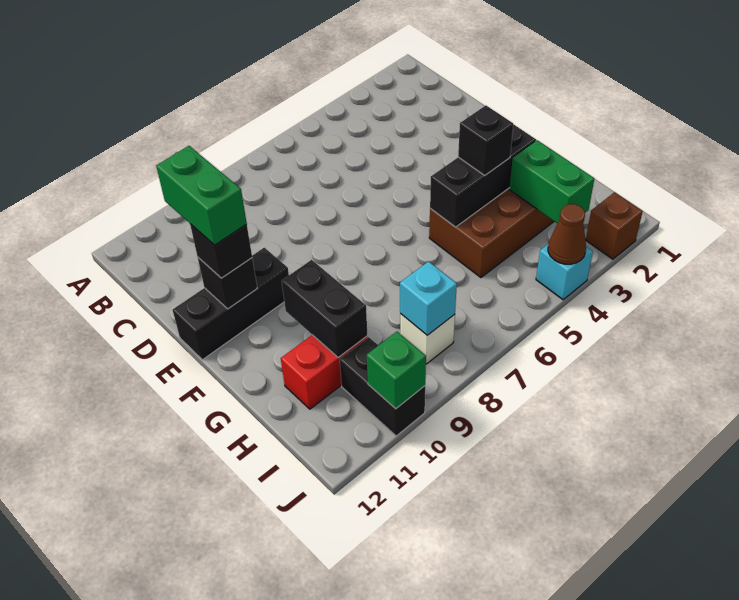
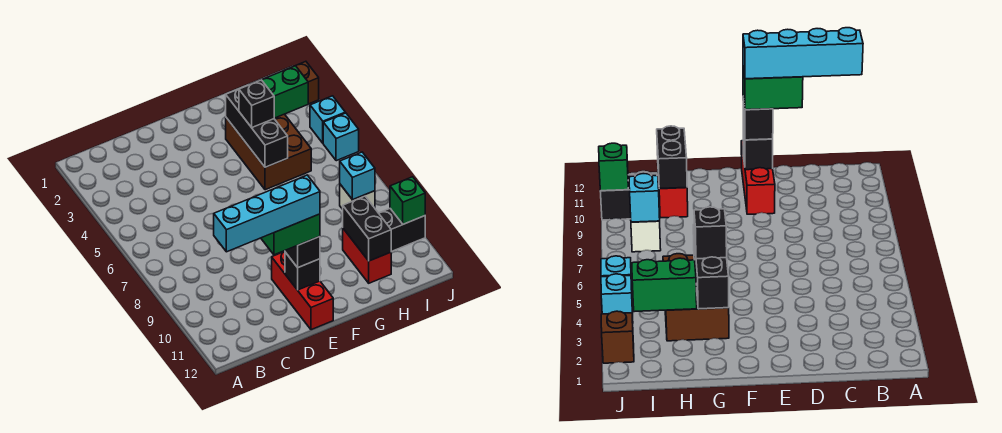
none -> cyan brick B11:E11 level 5
black brick E10:E12 level 1 -> red brick E10:E12 level 1
black brick G10:H10 level 2 -> black brick H10:H11 level 2
brown cone J4 level 2 -> none
none -> cyan brick J5 level 1

